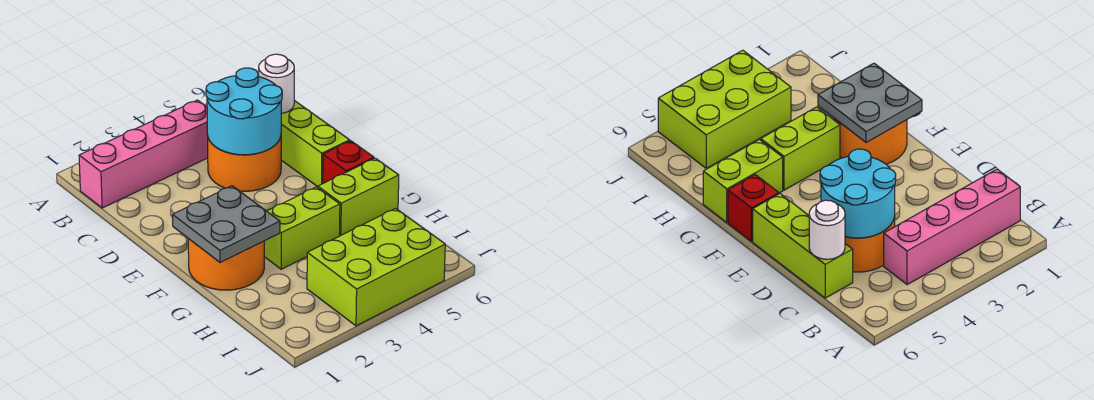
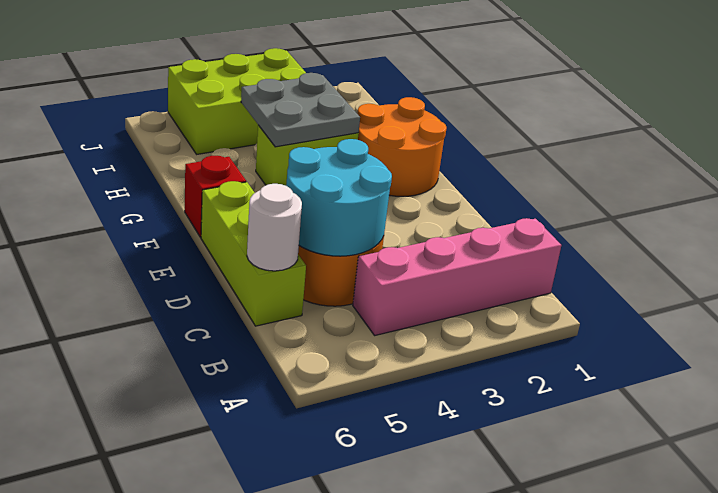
grey plate F1:G2 level 2 -> grey plate G3:H4 level 2
lime brick G5:G6 level 1 -> none

